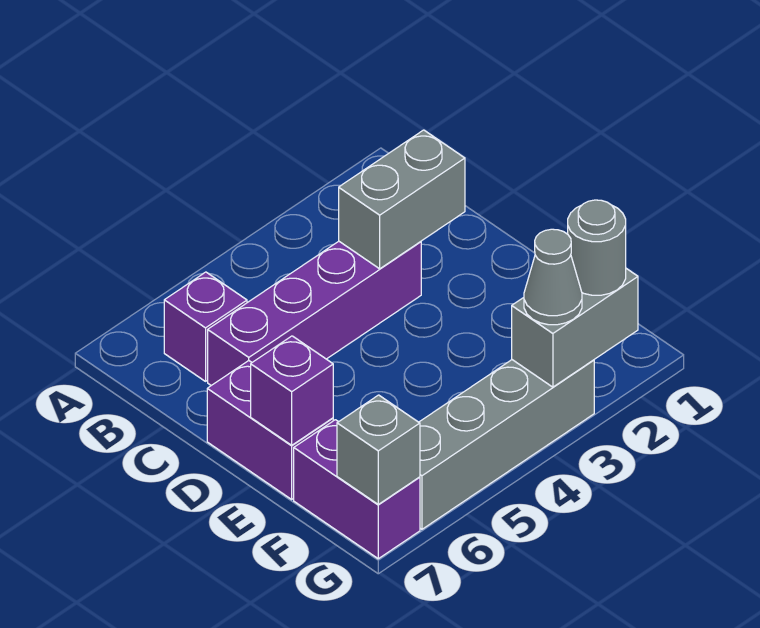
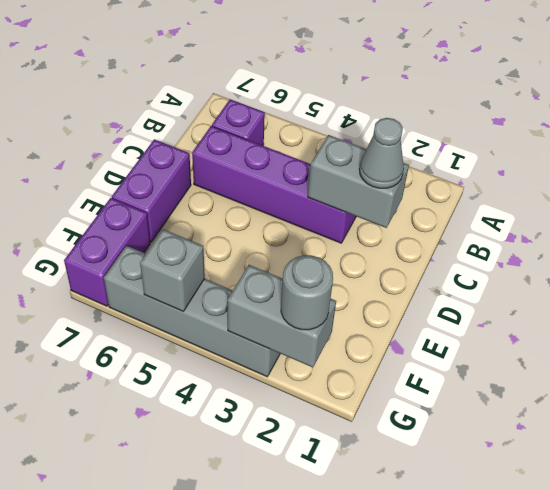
purple brick E7 level 2 -> none
grey cone G3 level 3 -> grey cone C2 level 3
grey brick G7 level 2 -> grey brick G5 level 2

